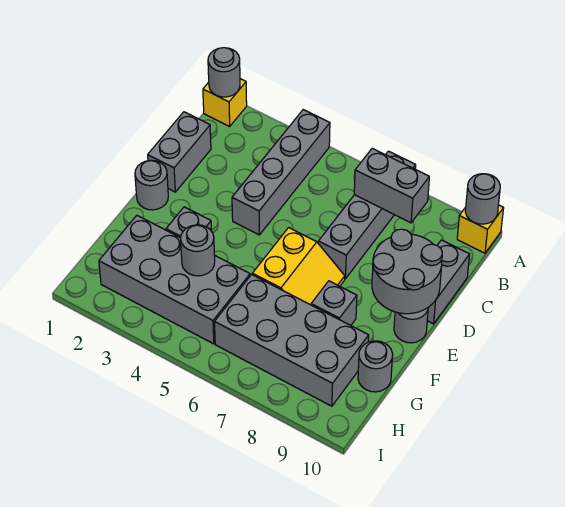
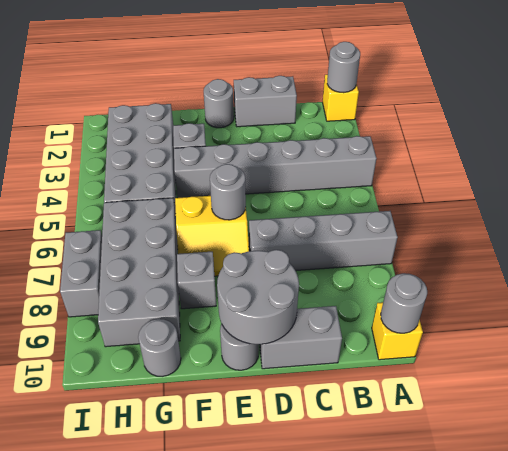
grey brick A4:D4 level 1 -> grey brick A4:F4 level 1
grey brick B7:B8 level 2 -> grey brick I7:I8 level 1
grey round brick G4 level 2 -> grey round brick E6 level 2

